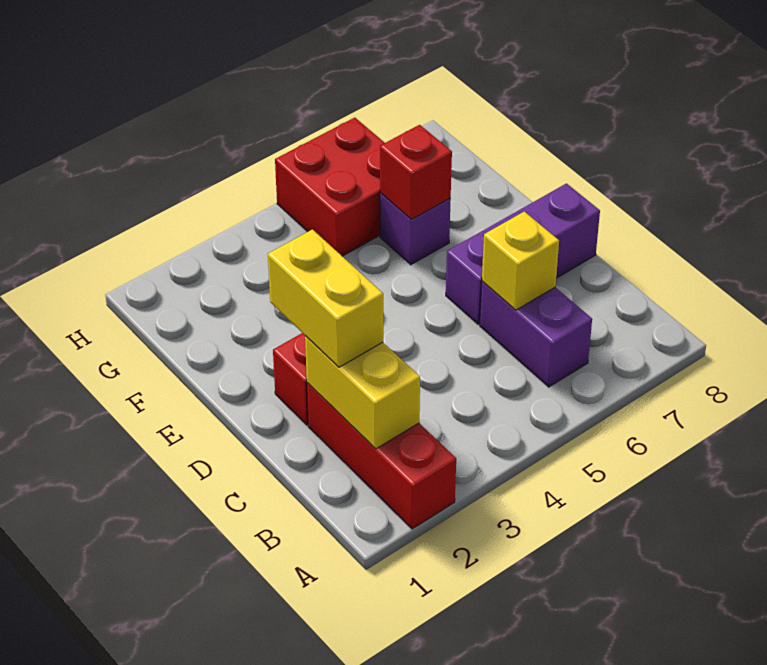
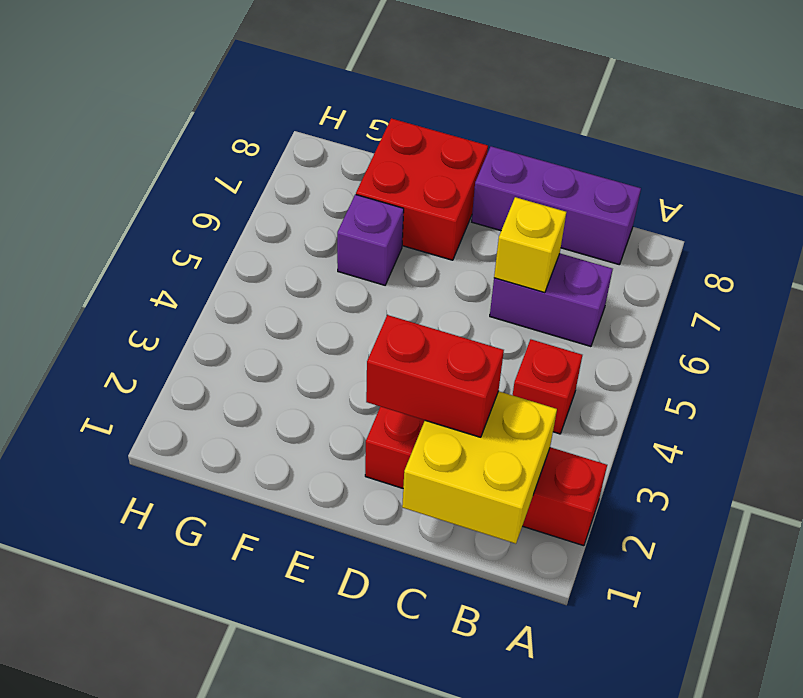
yellow brick B2:C2 level 2 -> yellow brick B1:C2 level 2
yellow brick C2:D2 level 3 -> red brick C2:D2 level 3
purple brick D6:D8 level 1 -> purple brick B8:D8 level 1
red brick F6 level 2 -> red brick B4 level 1
red brick G5:H6 level 1 -> red brick E7:F8 level 1

